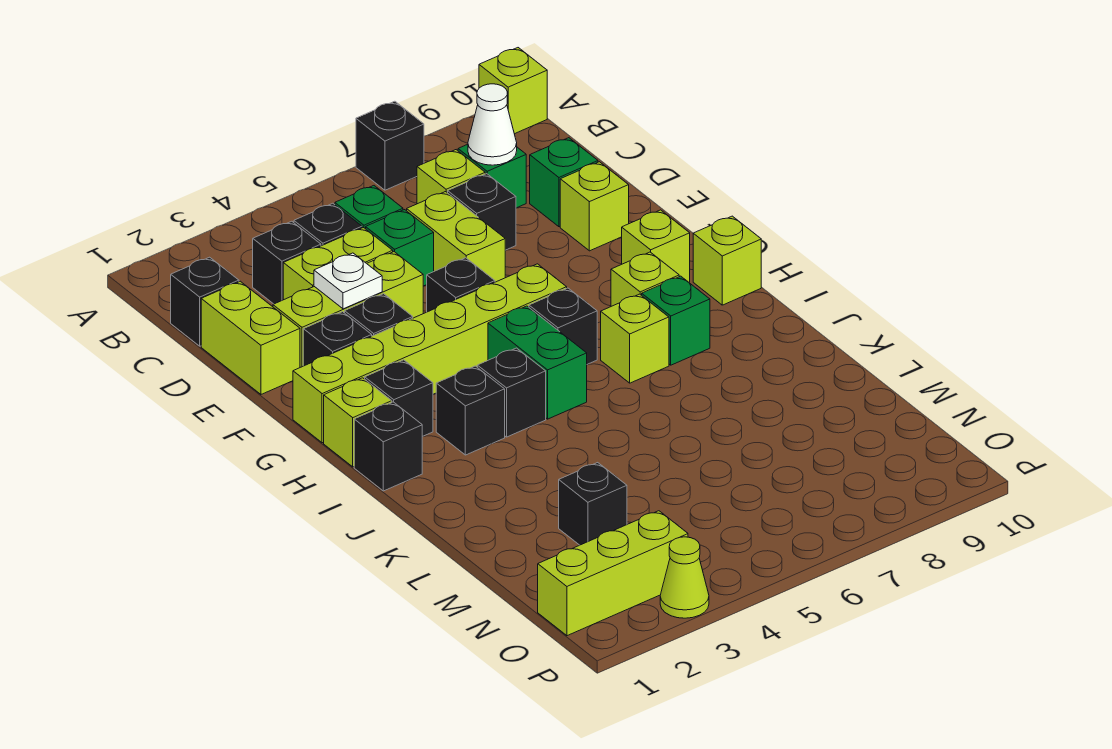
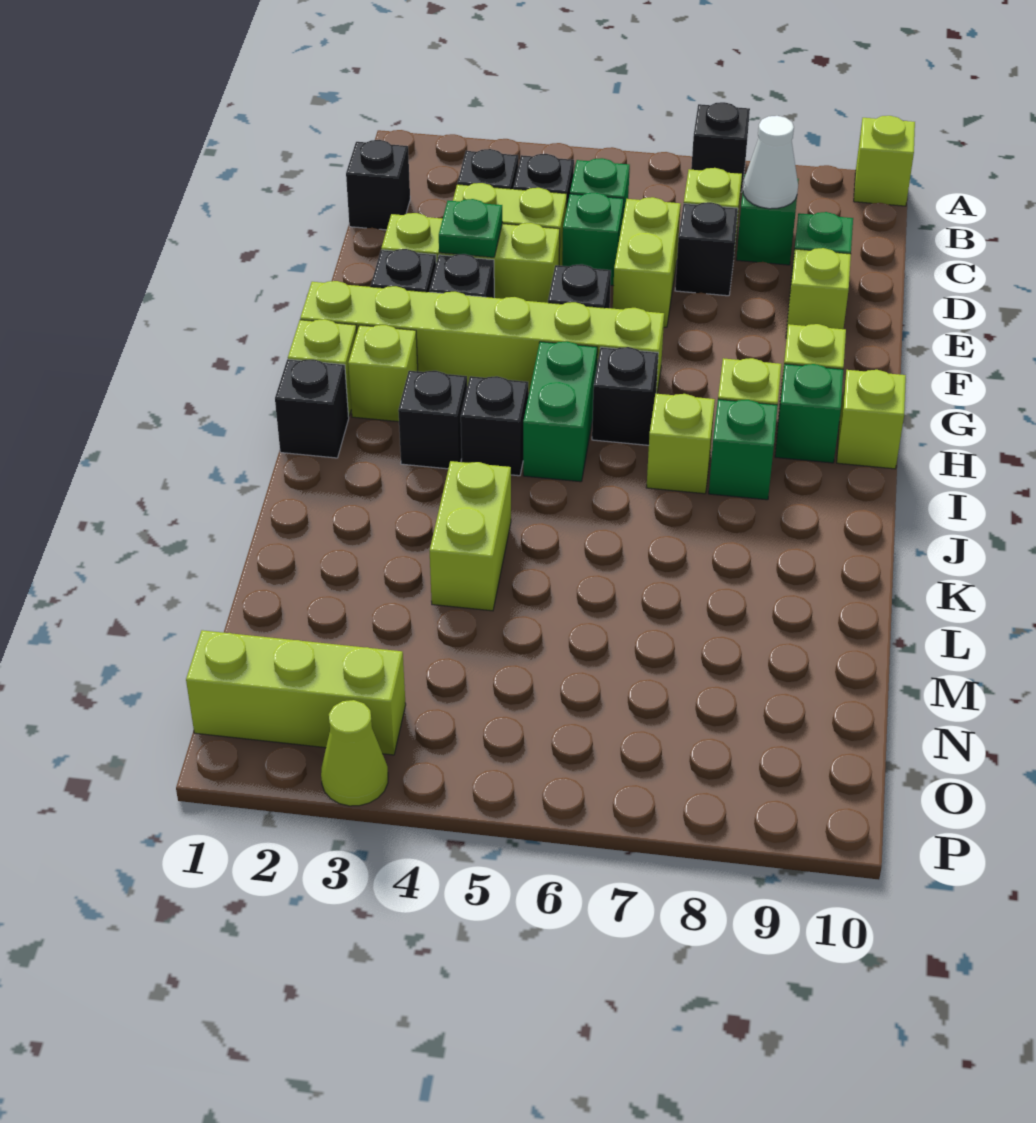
lime brick D1:E1 level 1 -> lime brick K4:L4 level 1
white plate E3 level 2 -> green plate E3 level 2
black brick H2 level 1 -> lime brick H2 level 1
none -> green brick H9 level 1
black brick M3 level 1 -> none

